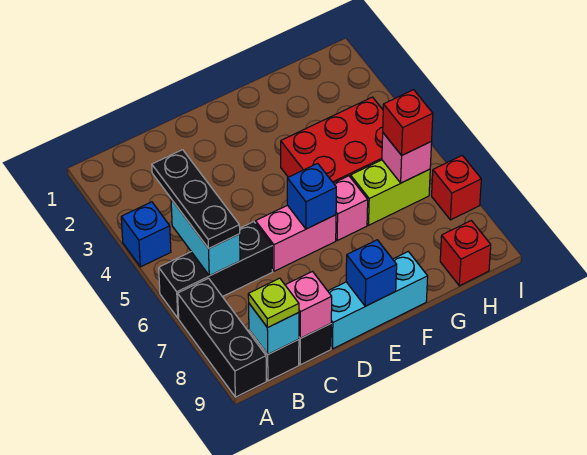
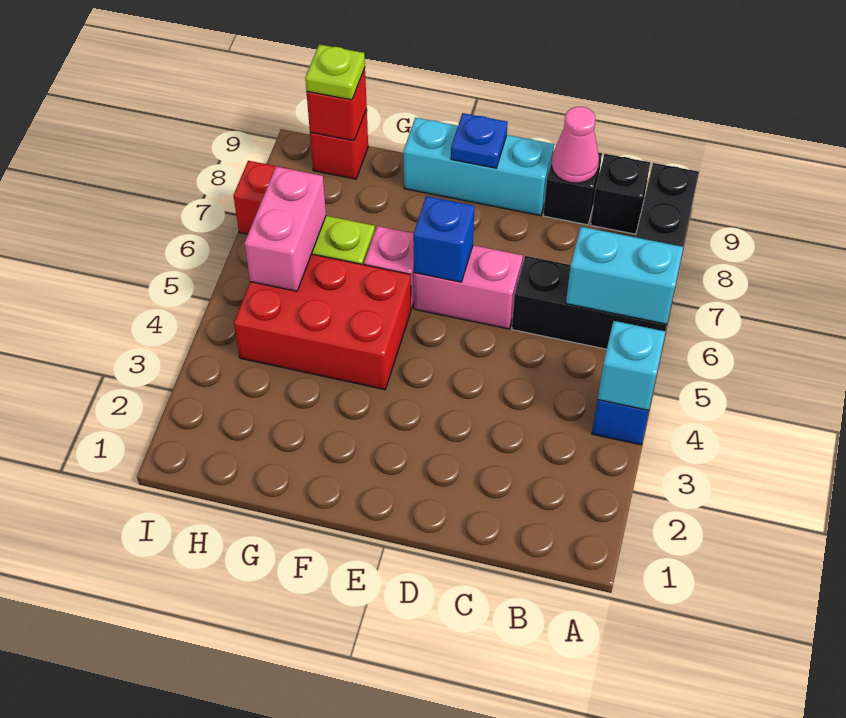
black plate B4:B6 level 3 -> none
cyan brick B5:B6 level 2 -> cyan brick A6:B6 level 2
cyan brick B9 level 2 -> cyan brick A4 level 2
lime plate B9 level 3 -> lime plate H9 level 3
pink brick C9 level 2 -> pink cone C9 level 2
blue brick E9 level 2 -> blue plate E9 level 2
pink brick H6 level 2 -> pink brick H5:H6 level 2
red brick H6 level 3 -> red brick H9 level 2

